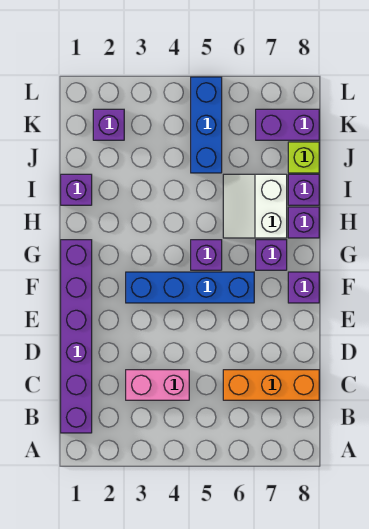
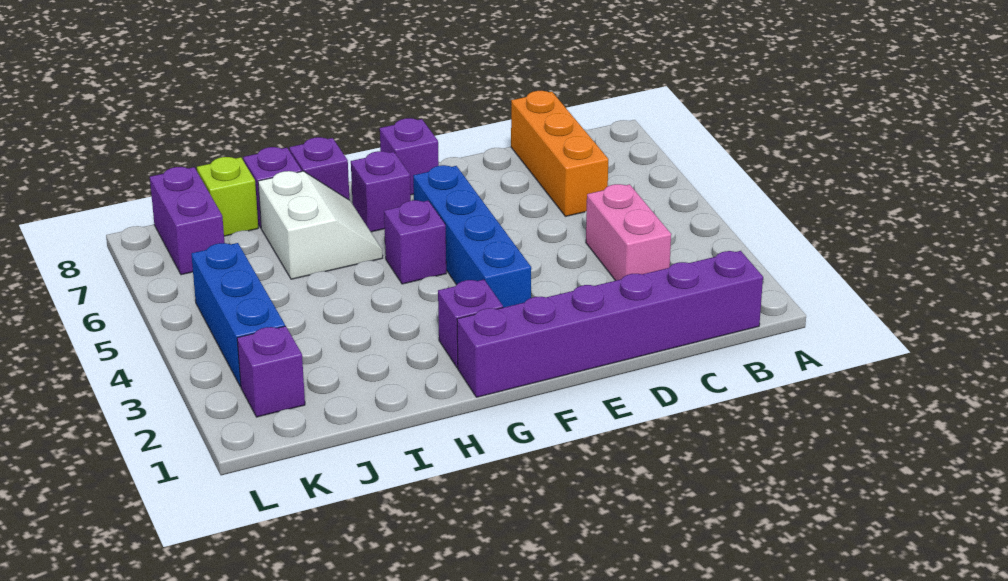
white slope H6:I7 level 1 top 7 -> white slope H6:I7 level 1 top I
purple brick I1 level 1 -> purple brick G2 level 1
blue brick J5:L5 level 1 -> blue brick K3:K5 level 1

